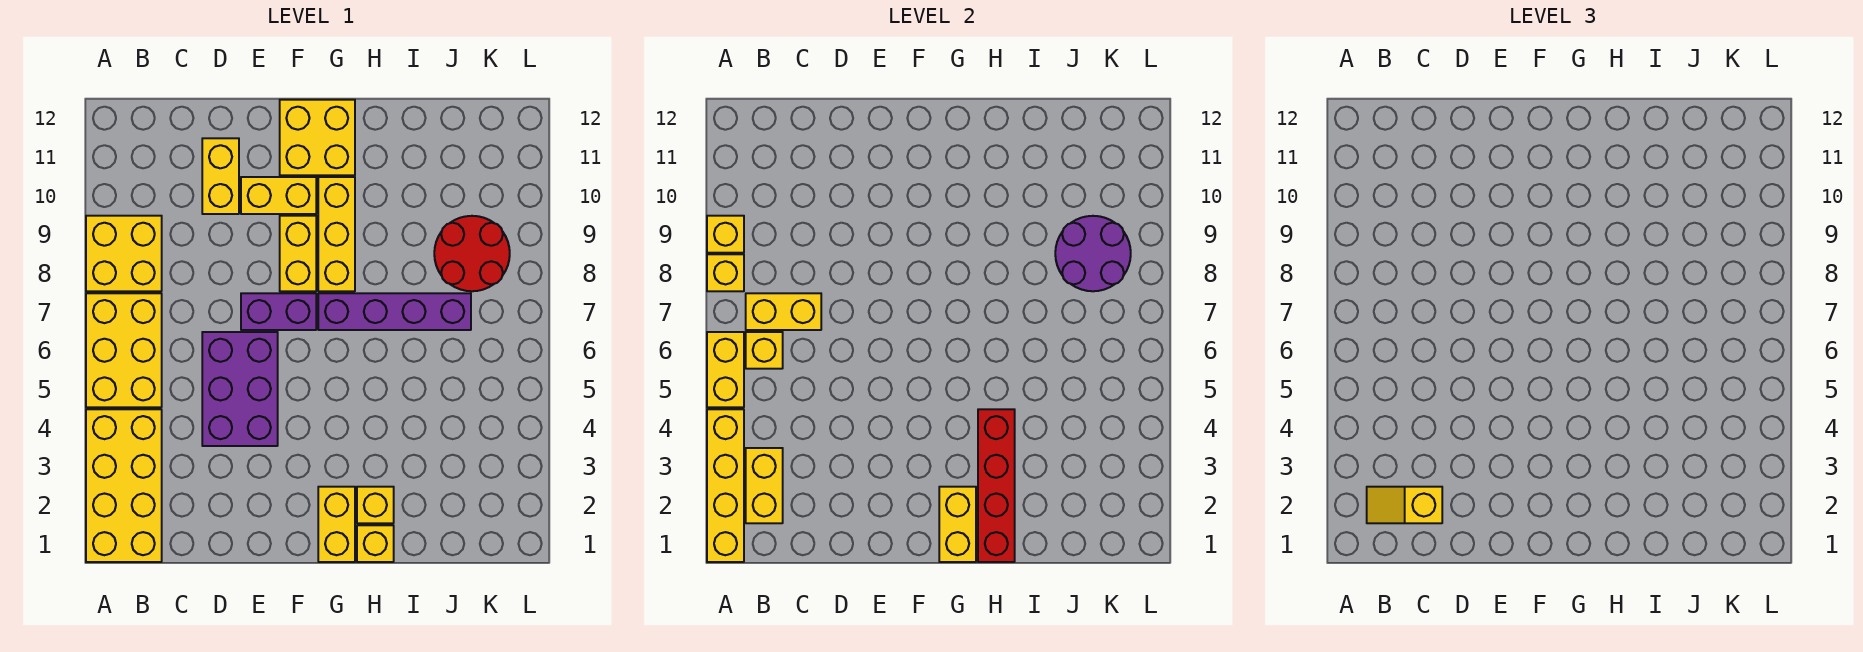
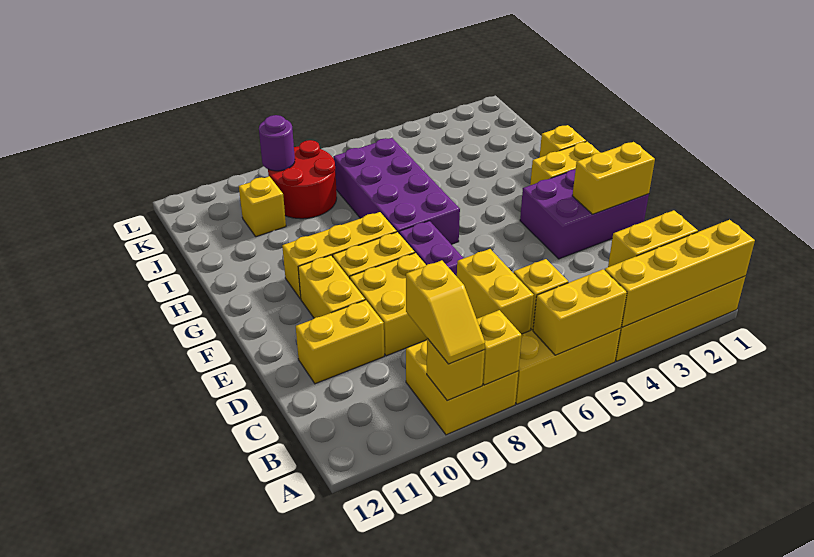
yellow slope B2:C2 level 3 top C -> yellow slope A9:B9 level 3 top B
purple brick D4:E6 level 1 -> purple brick E1:F3 level 1
yellow brick F11:G12 level 1 -> yellow brick D8:E9 level 1
yellow brick G1:G2 level 2 -> yellow brick E1:E2 level 2
purple brick G7:J7 level 1 -> purple brick G6:J7 level 1
red brick H1:H4 level 2 -> none
yellow brick H2 level 1 -> yellow brick J10 level 1
purple round brick J8:K9 level 2 -> purple round brick K9 level 2

